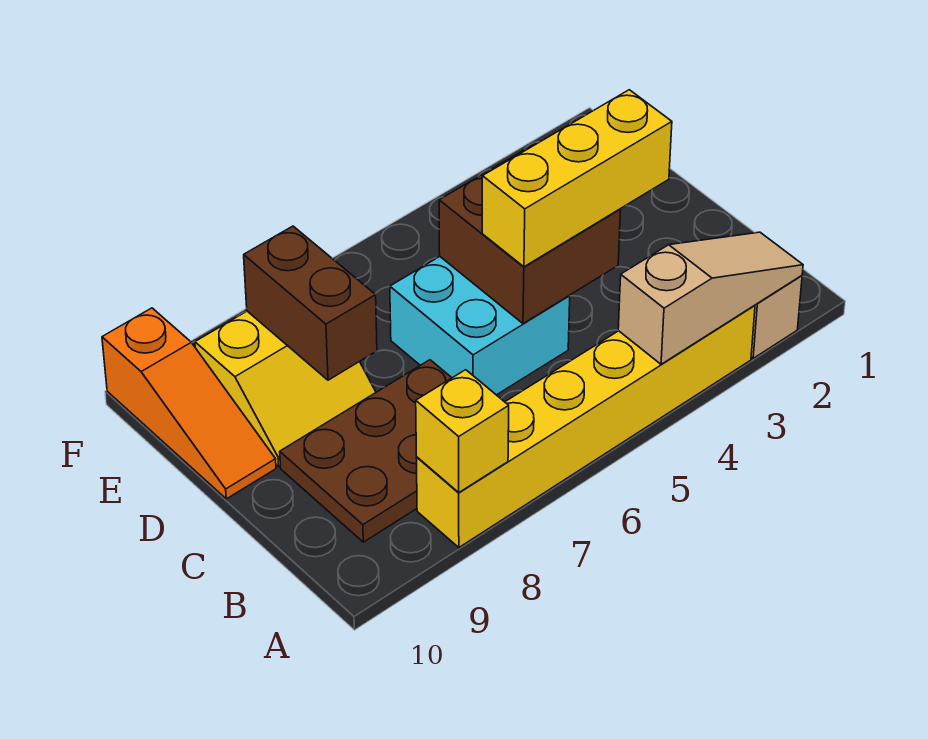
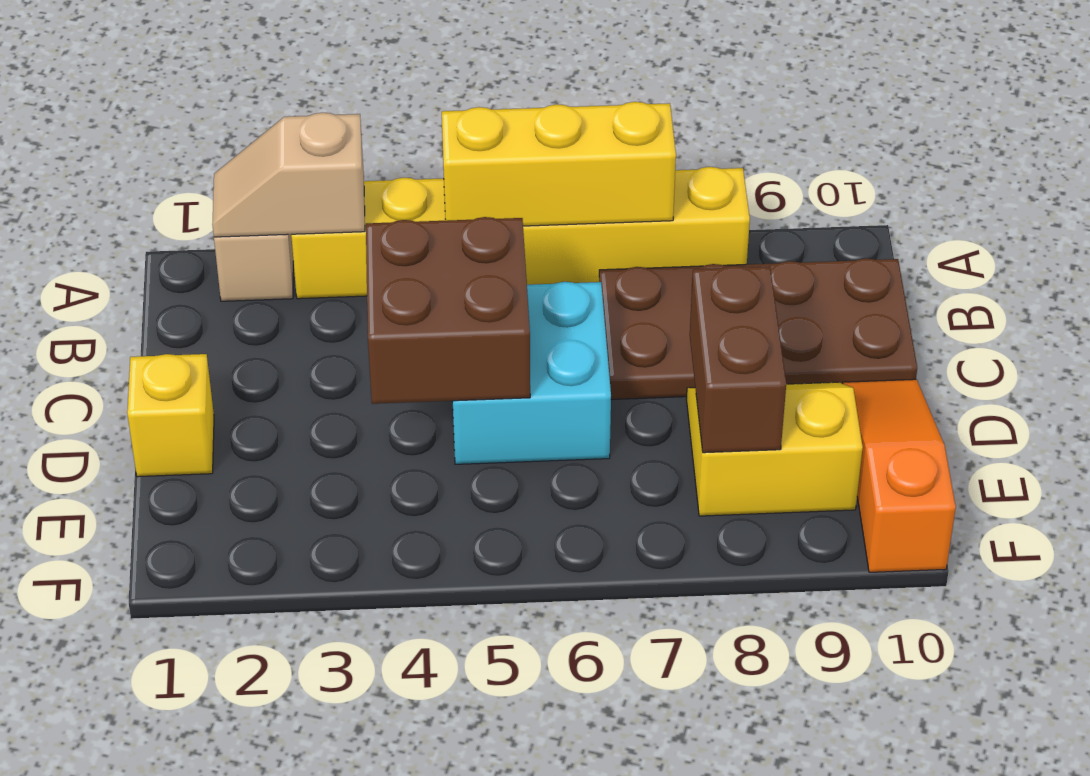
tan slope A2:A4 level 2 top 4 -> tan slope A2:A3 level 2 top 3
yellow brick A8 level 2 -> yellow brick D1 level 1
brown plate B7:C9 level 1 -> brown plate B7:C10 level 1
yellow brick C3:C5 level 3 -> yellow brick A5:A7 level 2

